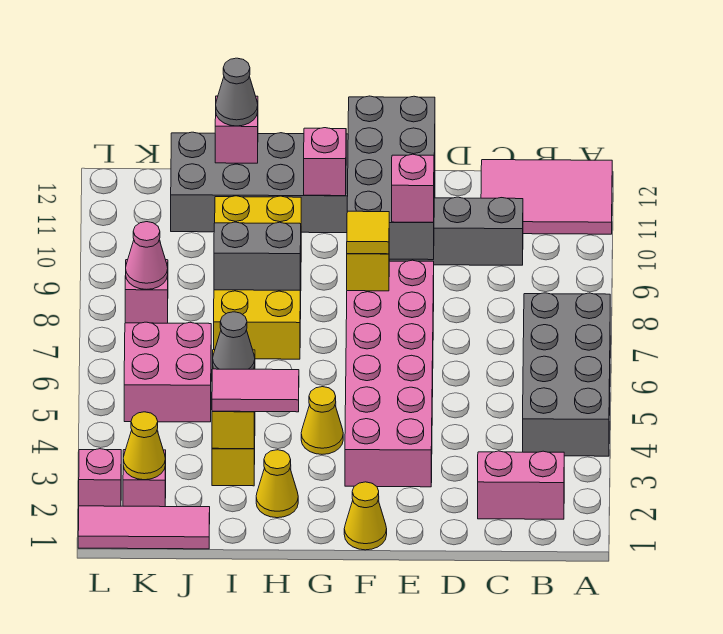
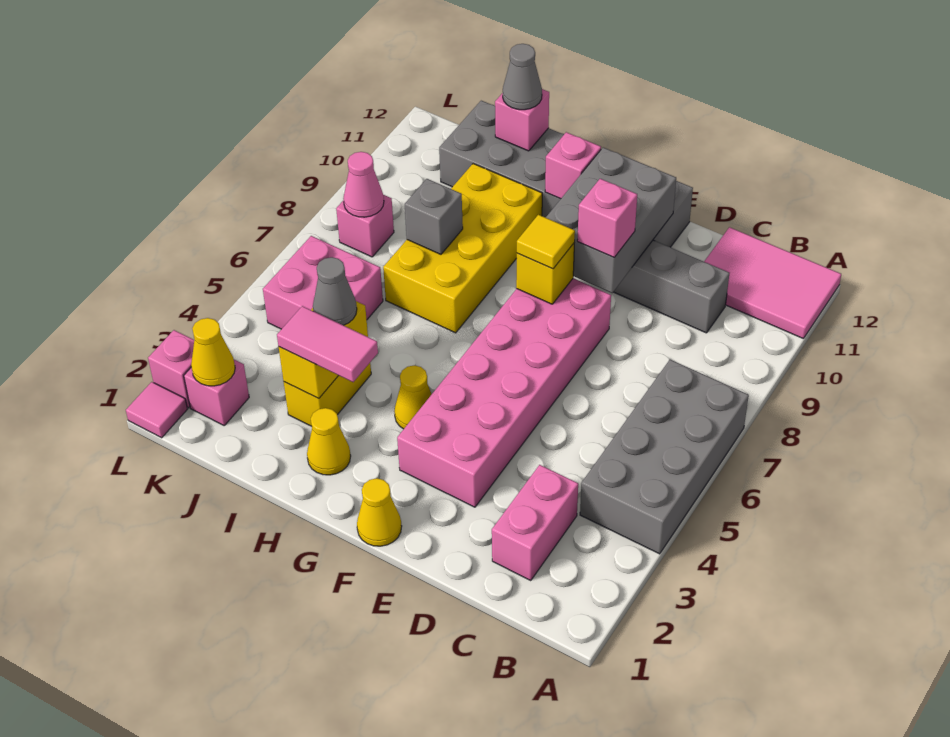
pink brick B2:C2 level 1 -> pink brick C2:C3 level 1
grey brick E9:F12 level 2 -> grey brick E9:F11 level 2
grey brick H8:I8 level 2 -> grey brick I8 level 2
pink tile J1:L1 level 1 -> pink tile L1 level 1

